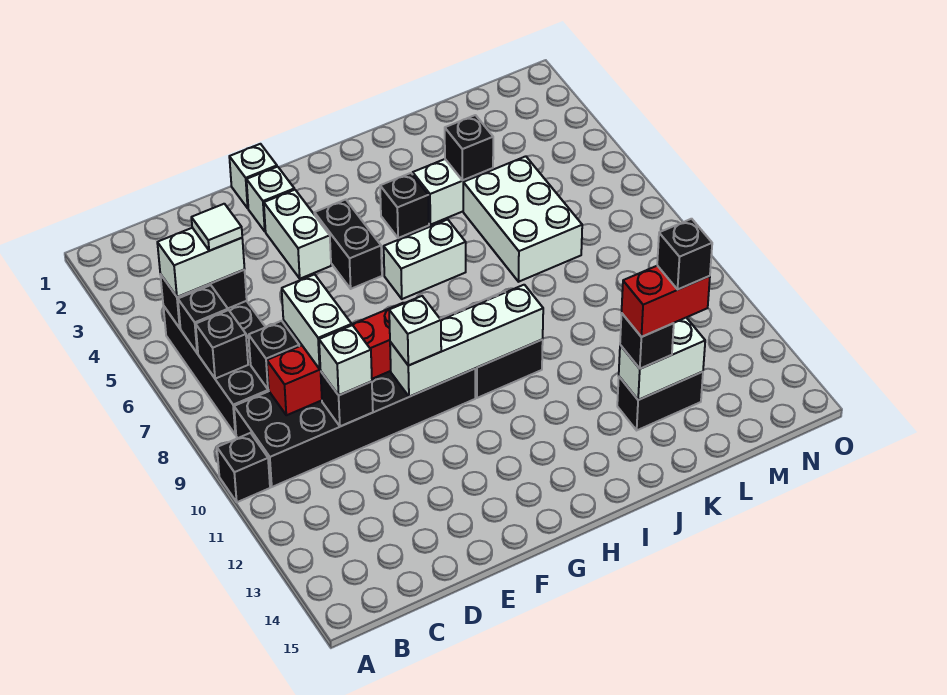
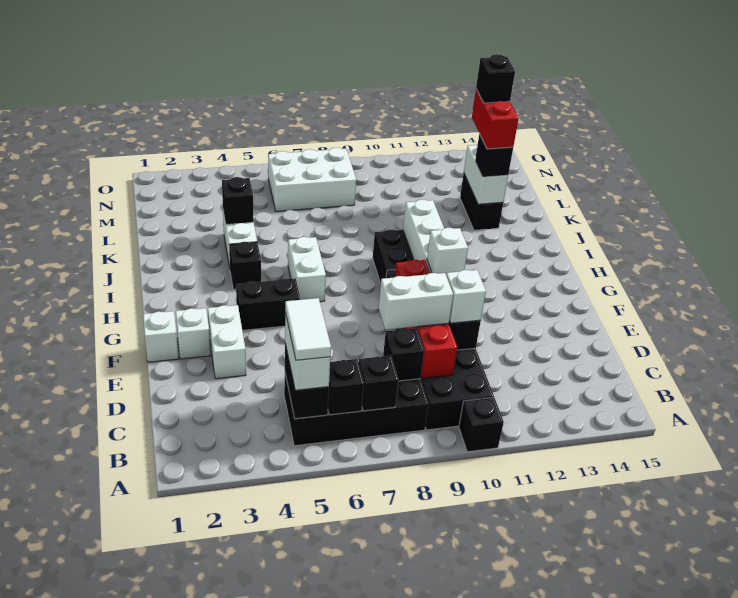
white tile C5 level 4 -> white tile B5:C5 level 4
white brick F3:F4 level 1 -> white brick E3:F3 level 1
white brick K5:L7 level 1 -> white brick M6:N8 level 1

